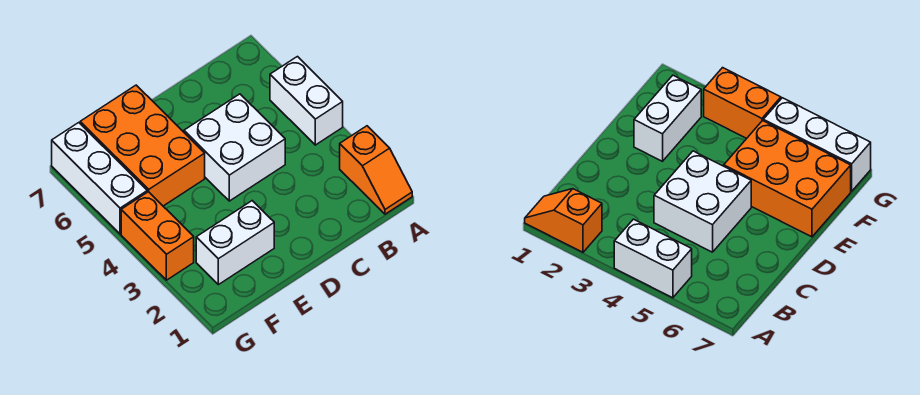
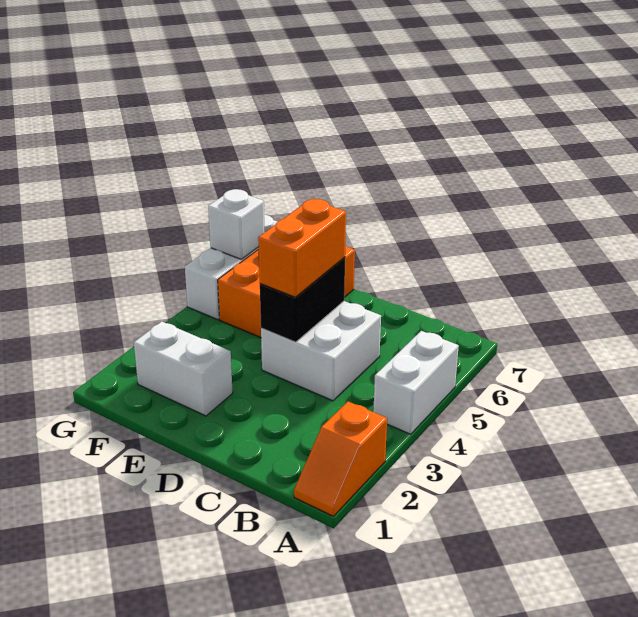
none -> black brick D4:D5 level 2
orange brick G3:G4 level 1 -> orange brick D4:D5 level 3
none -> white brick G6 level 2

